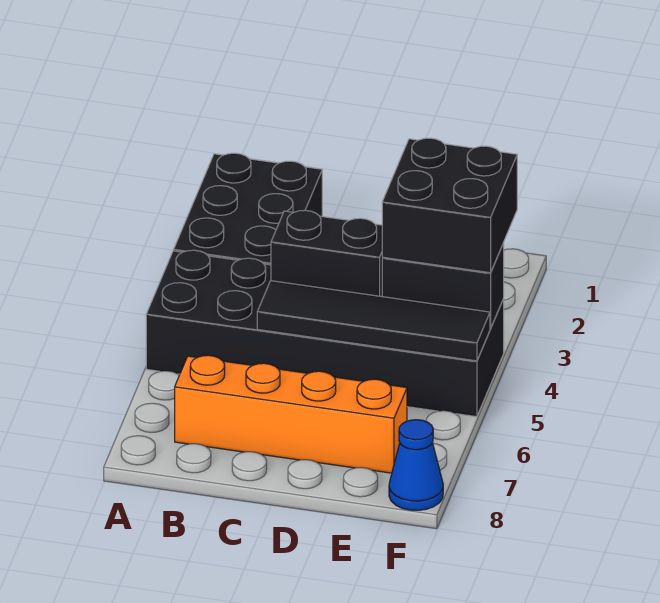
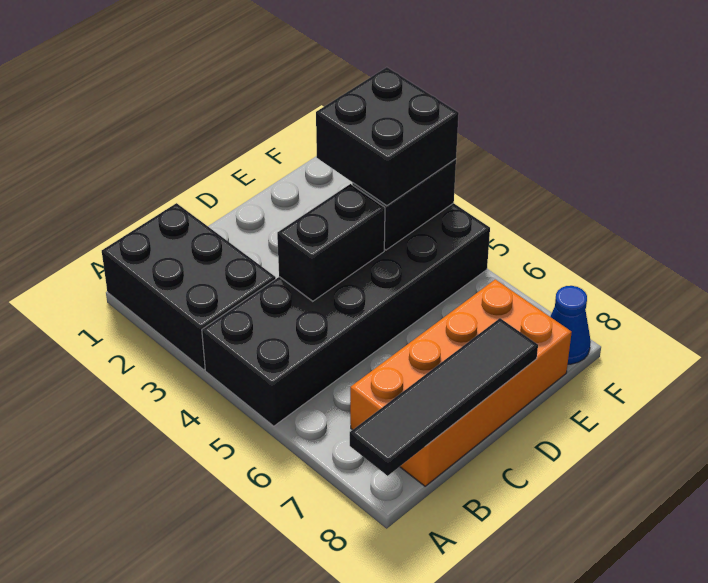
orange brick B7:E7 level 1 -> orange brick B7:E8 level 1
black tile C5:F5 level 2 -> black tile A8:D8 level 2

